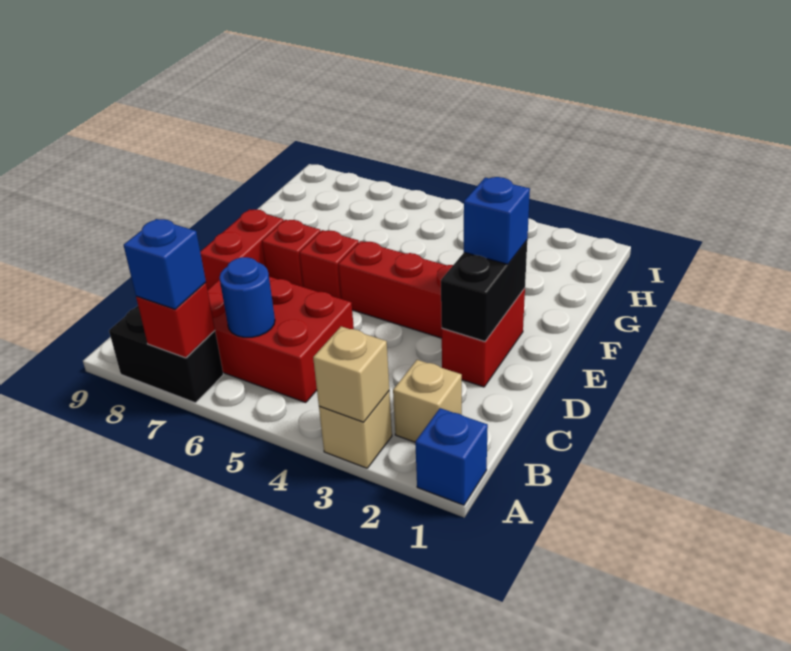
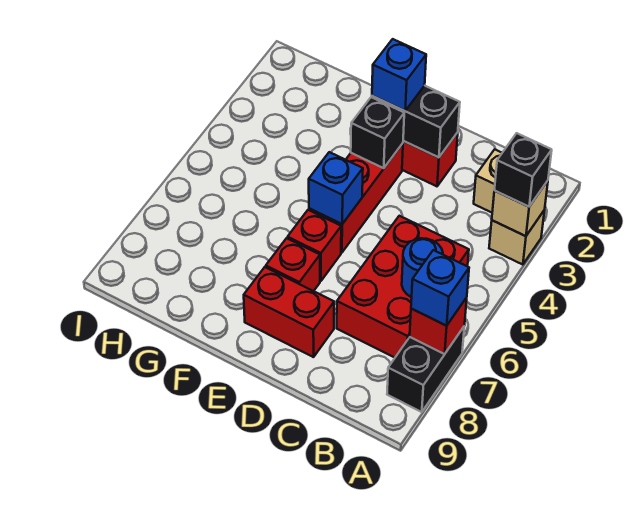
blue brick A1 level 1 -> blue brick E5 level 2
none -> black brick A3 level 3
none -> black brick E3 level 2

